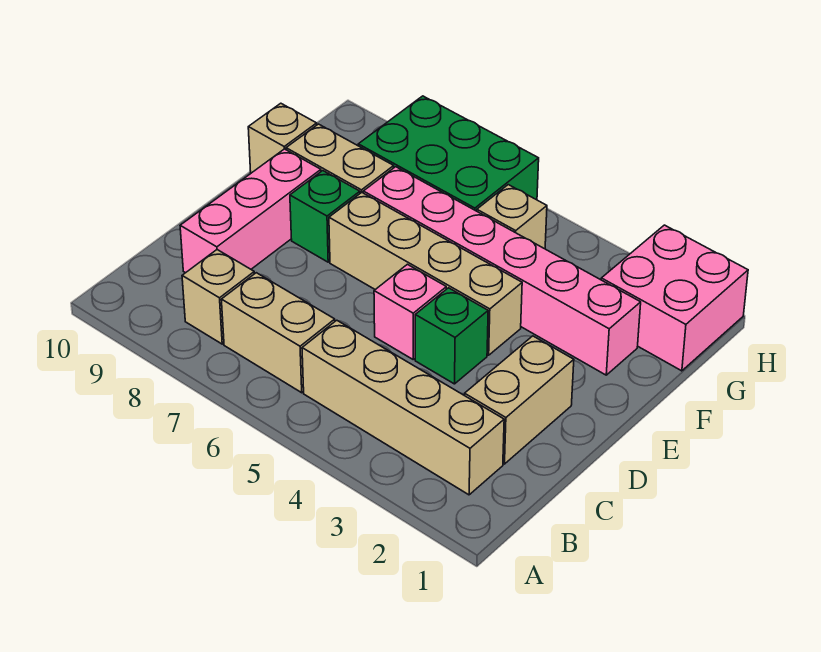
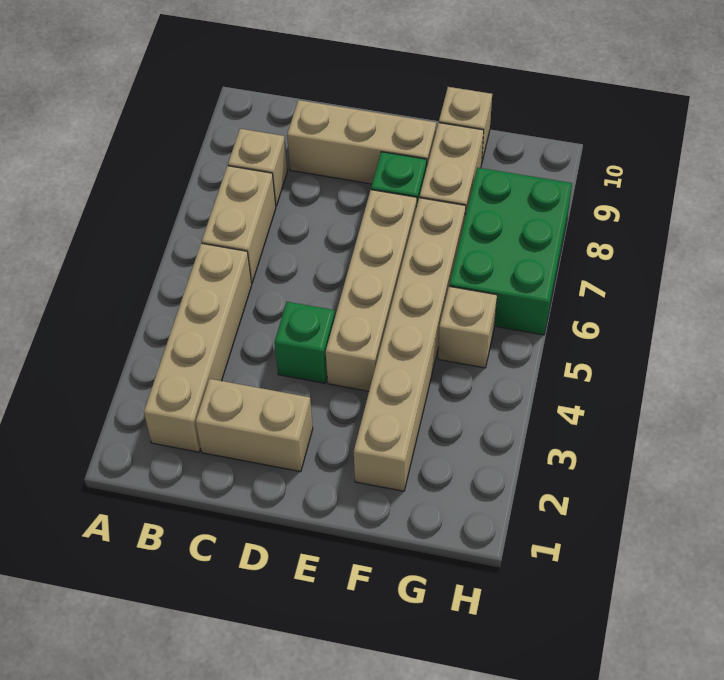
pink brick C9:E9 level 1 -> tan brick C9:E9 level 1
pink brick D5 level 1 -> none
pink brick F2:F7 level 1 -> tan brick F2:F7 level 1
pink brick G1:H2 level 1 -> none

